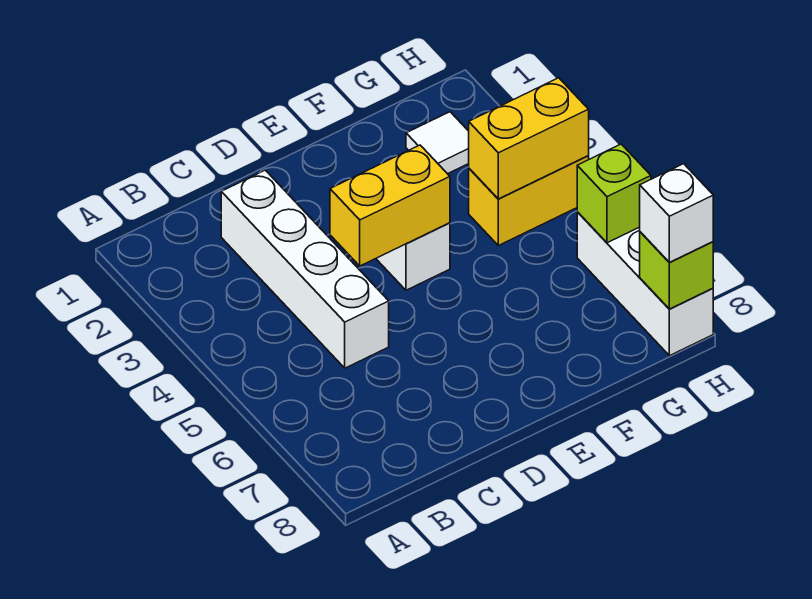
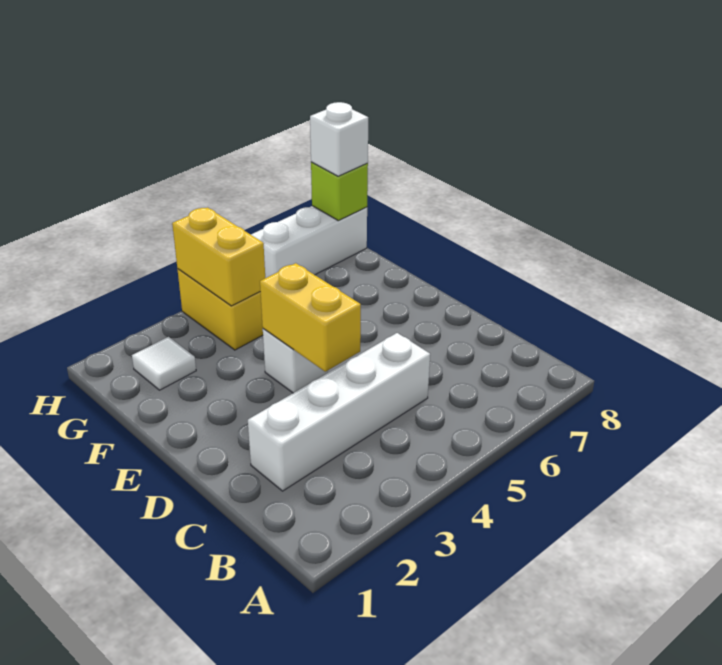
lime brick H6 level 2 -> none

